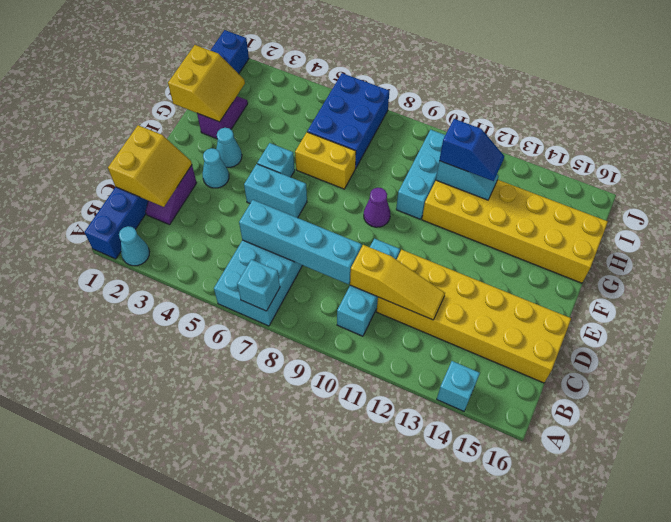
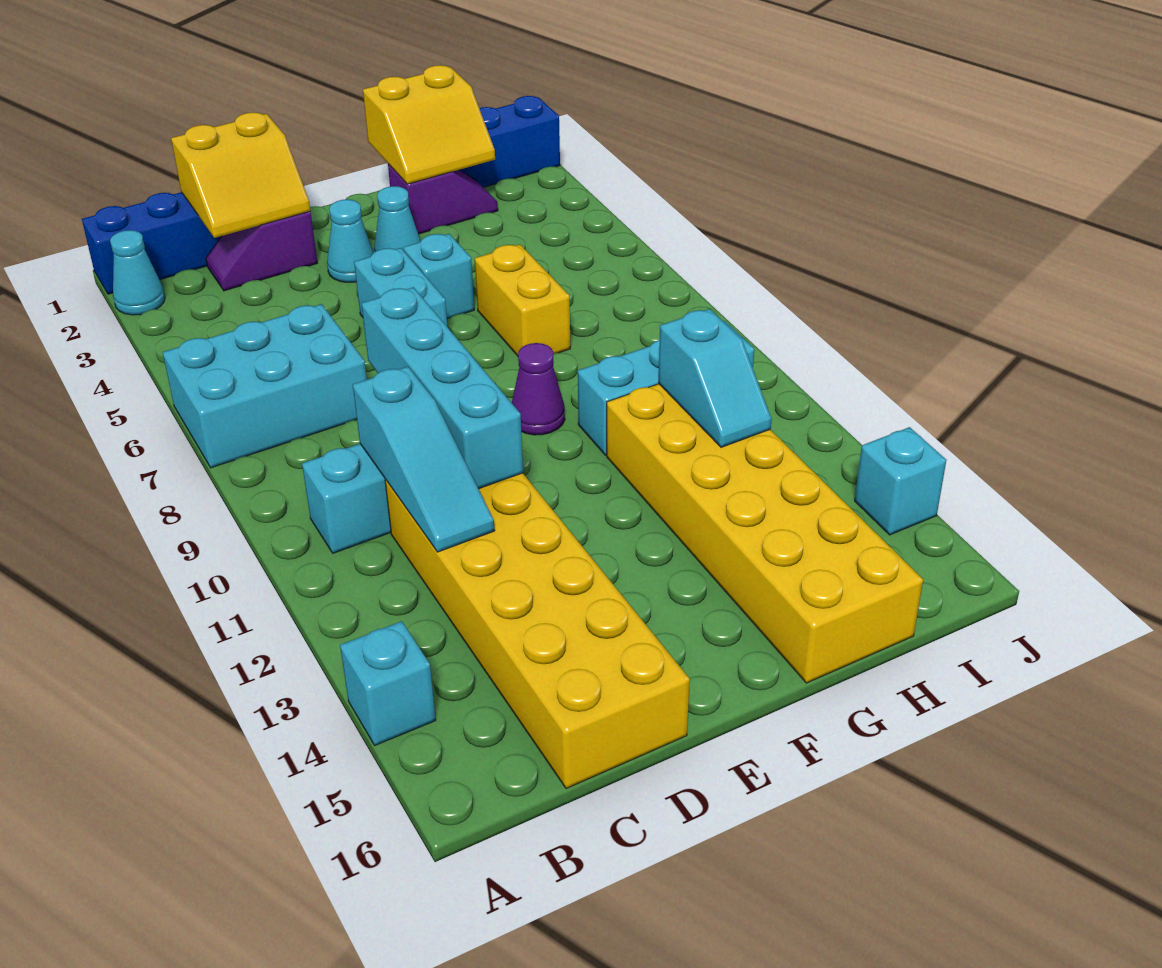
cyan brick A7 level 2 -> cyan brick J14 level 1
cyan brick C6:C9 level 2 -> cyan brick D8:D11 level 2
yellow slope C10:C12 level 2 top 10 -> cyan slope C10:C12 level 2 top 10
blue brick H6:J7 level 1 -> none
blue slope H11:H12 level 3 top 11 -> none

